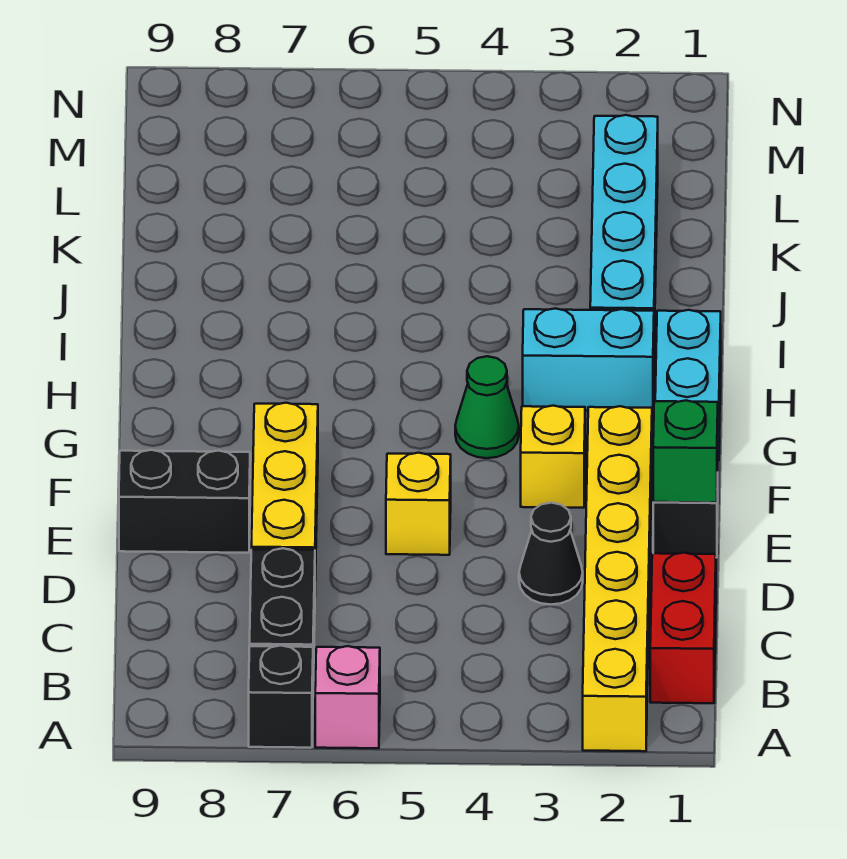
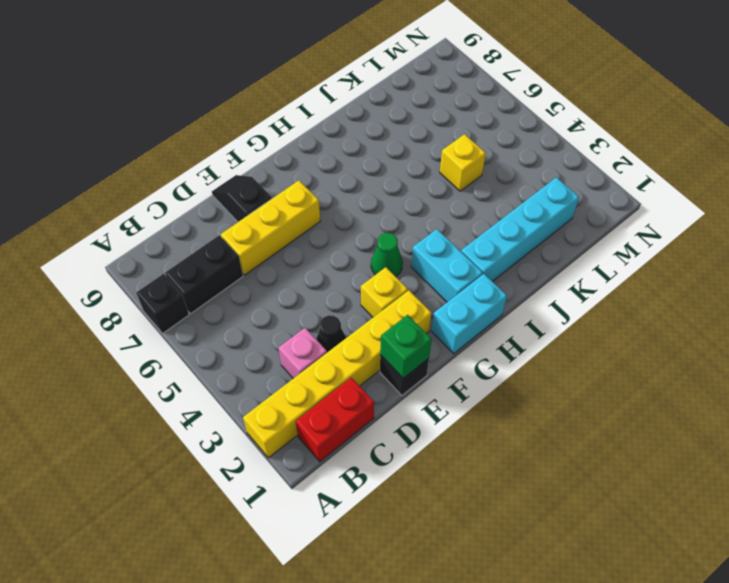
pink brick A6 level 1 -> pink brick C3 level 1
yellow brick E5 level 1 -> yellow brick K5 level 1
black brick E8:E9 level 1 -> black slope E8:E9 level 1 top 8

